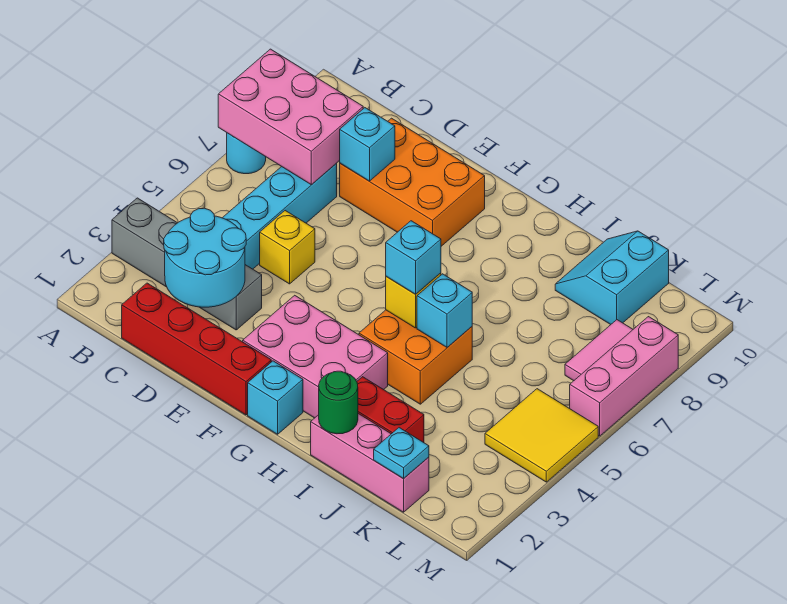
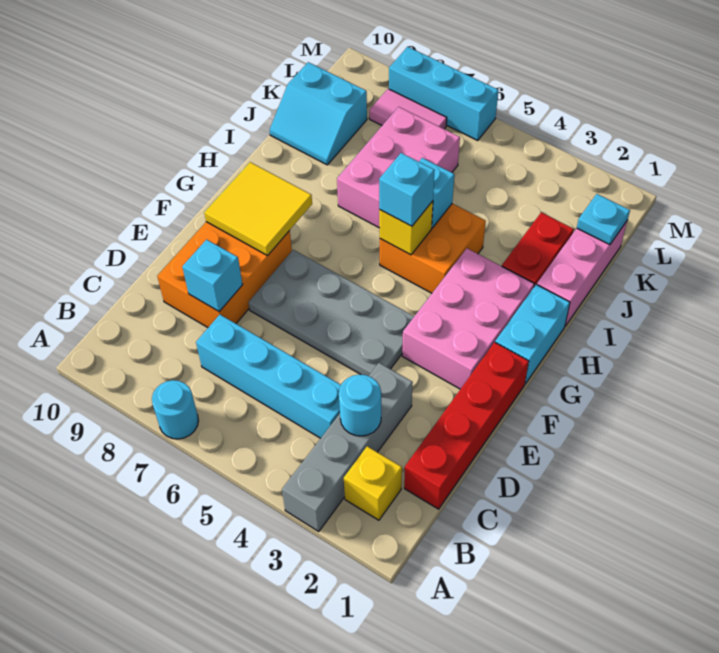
pink brick A7:C8 level 2 -> pink brick I6:K7 level 1
cyan round brick C2:D3 level 2 -> cyan round brick C3 level 2
yellow brick D5 level 1 -> yellow brick B2 level 1
none -> grey plate E4:F7 level 1
cyan brick G1 level 1 -> cyan brick G1:H1 level 1
green round brick I1 level 2 -> none
yellow tile L4:M5 level 1 -> yellow tile F8:G9 level 2
pink brick M6:M8 level 1 -> cyan brick M6:M8 level 1

